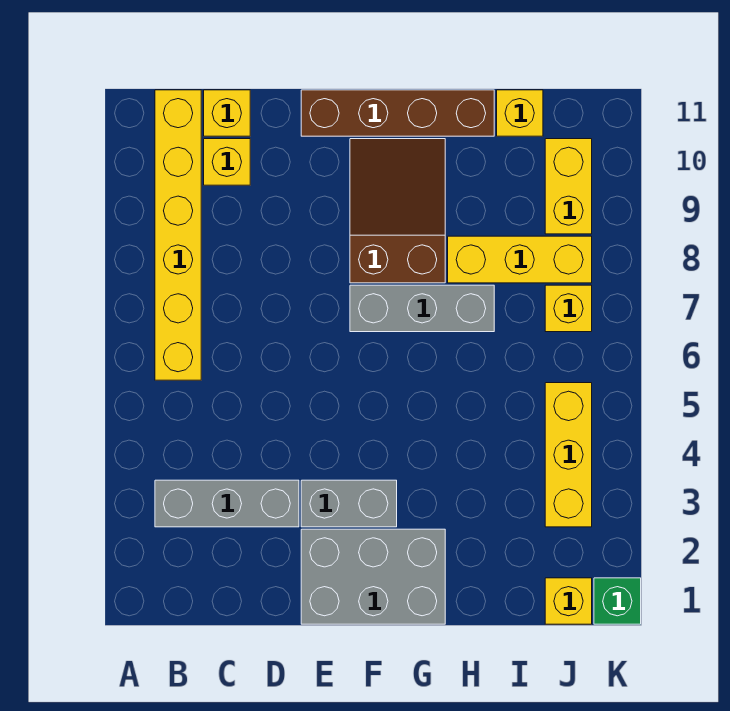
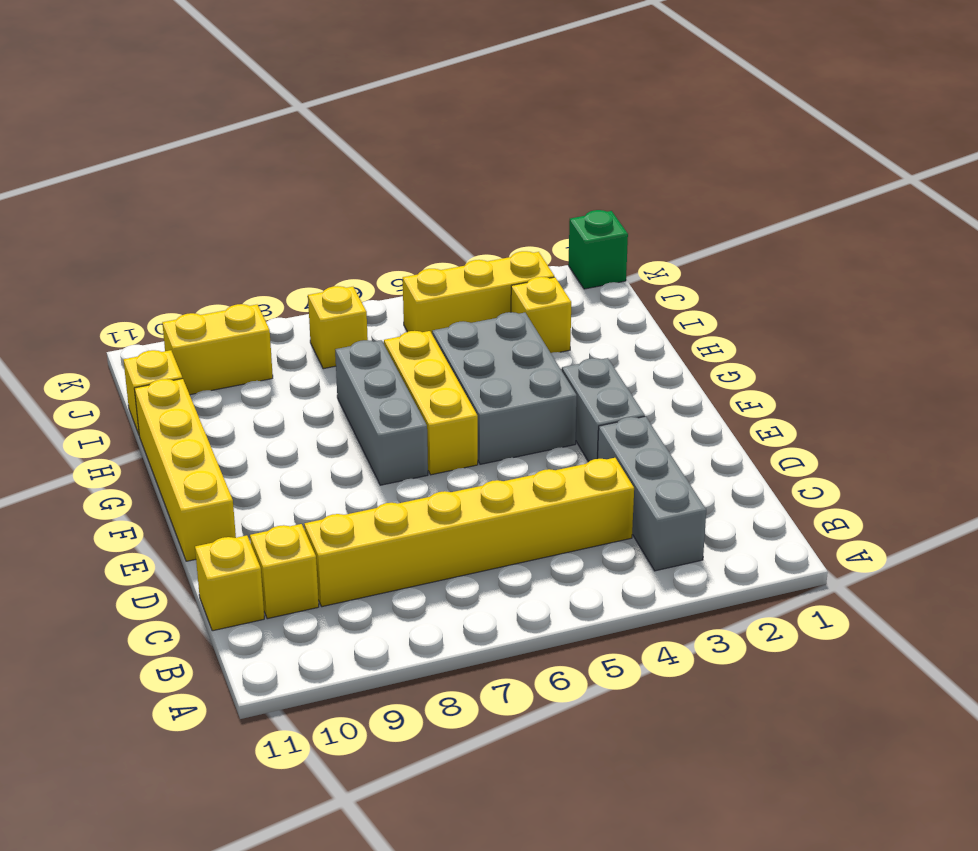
yellow brick B6:B11 level 1 -> yellow brick C4:C9 level 1
grey brick E1:G2 level 1 -> grey brick F4:H5 level 1
brown brick E11:H11 level 1 -> yellow brick E11:H11 level 1
brown slope F8:G10 level 1 top 8 -> none
yellow brick H8:J8 level 1 -> yellow brick F6:H6 level 1
yellow brick J1 level 1 -> yellow brick I3 level 1

